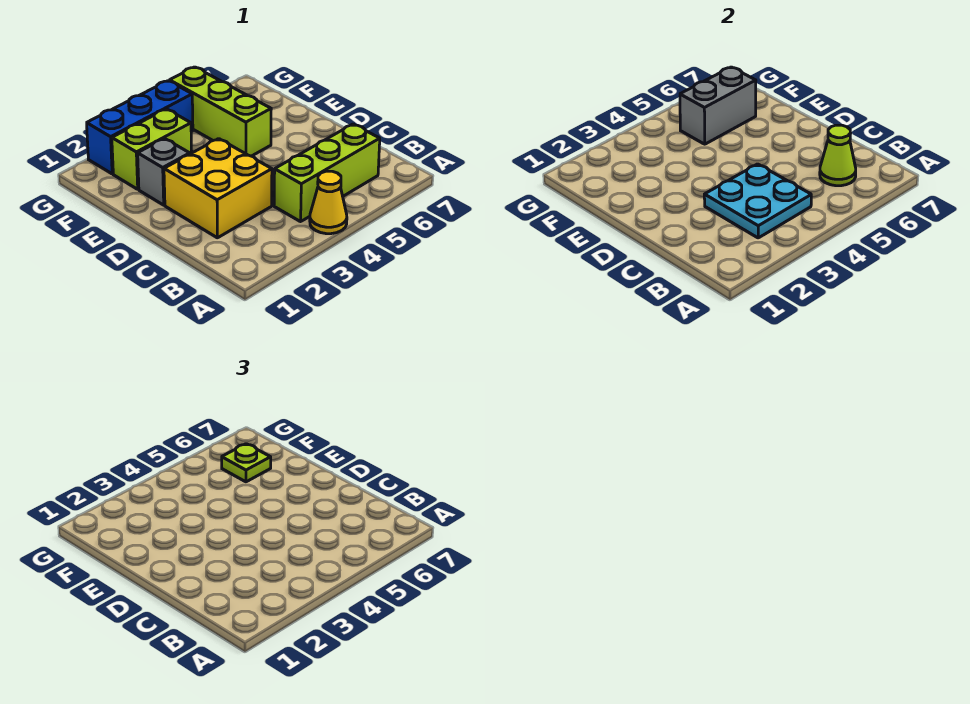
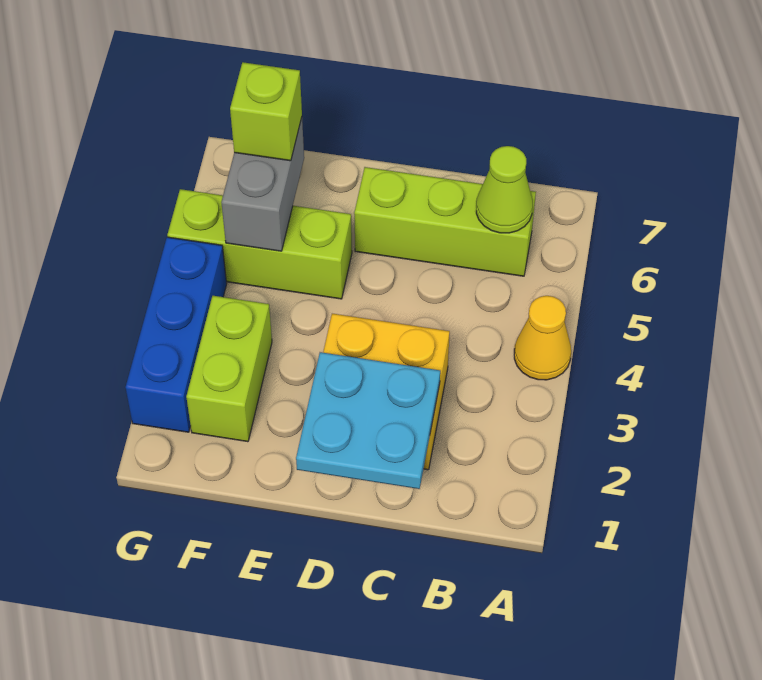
cyan plate B3:C4 level 2 -> cyan plate C1:D2 level 2
lime brick B4:B6 level 1 -> lime brick B6:D6 level 1
grey brick E2 level 1 -> none
lime plate F6 level 3 -> lime brick F6 level 3

